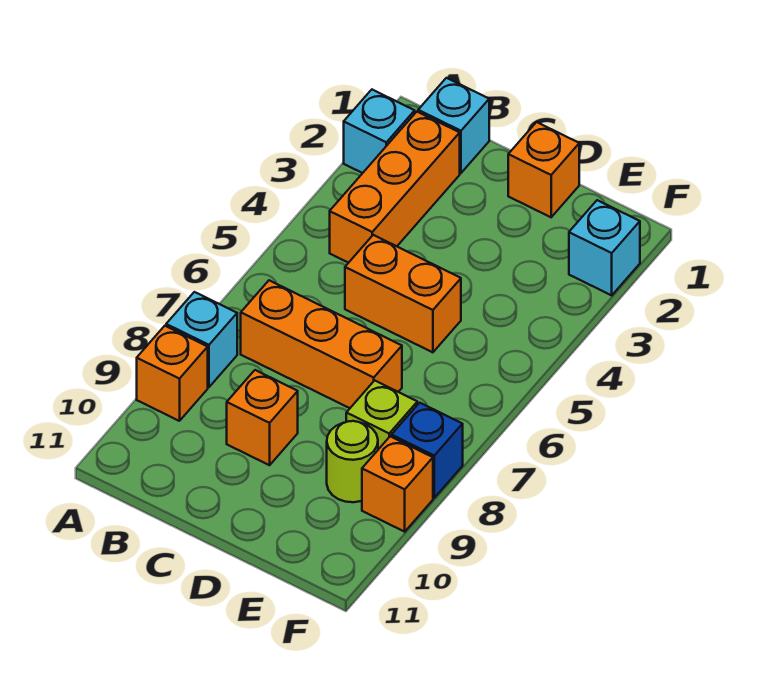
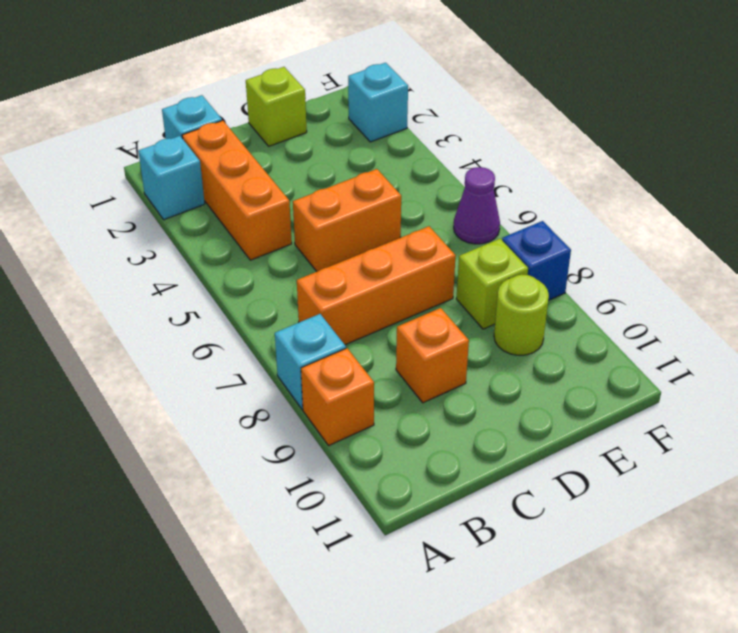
orange brick D1 level 1 -> lime brick D1 level 1
none -> purple cone F6 level 1
orange brick F9 level 1 -> none

